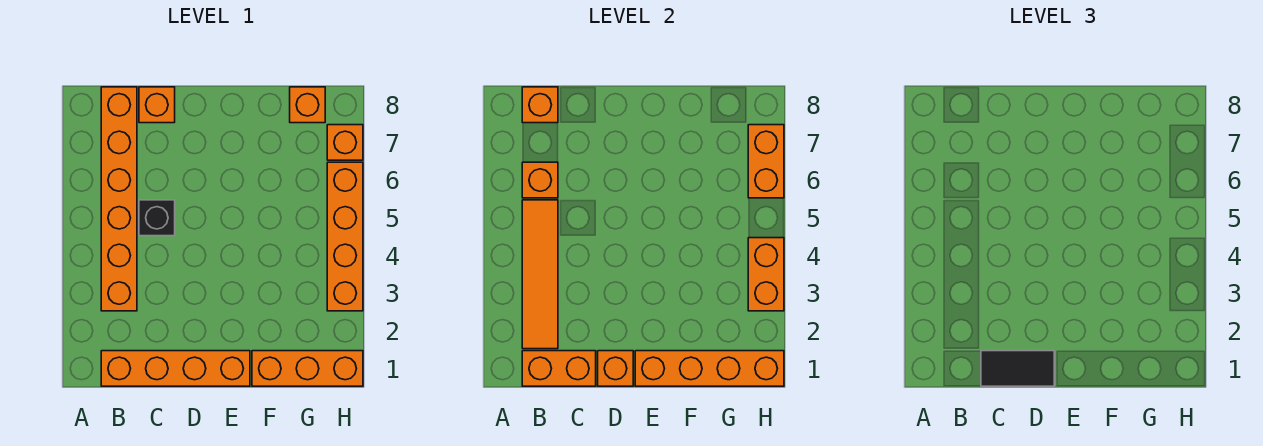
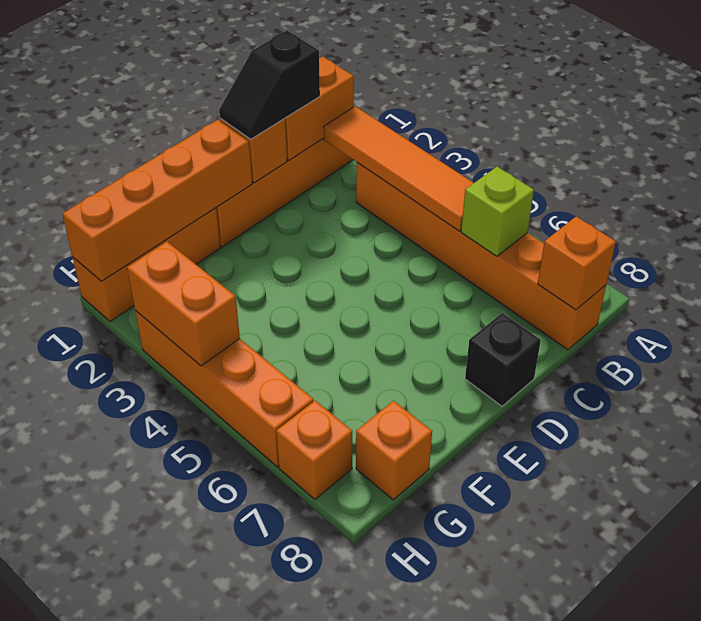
orange brick B6 level 2 -> lime brick B6 level 2
black tile C1:D1 level 3 -> black slope C1:D1 level 3 top C
black brick C5 level 1 -> black brick D8 level 1
orange brick C8 level 1 -> none
orange brick H6:H7 level 2 -> none

